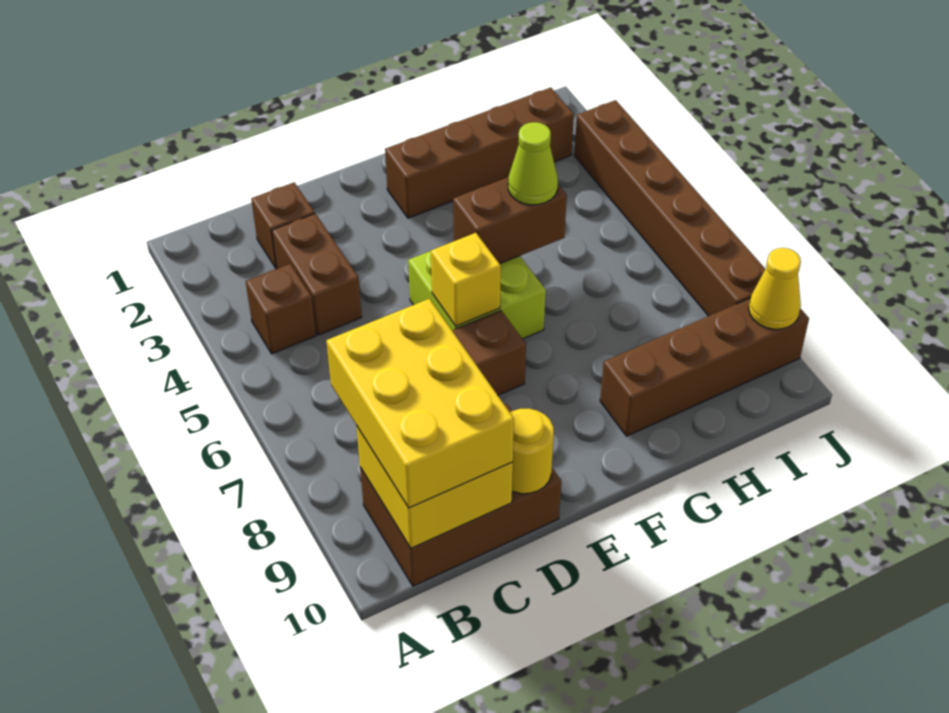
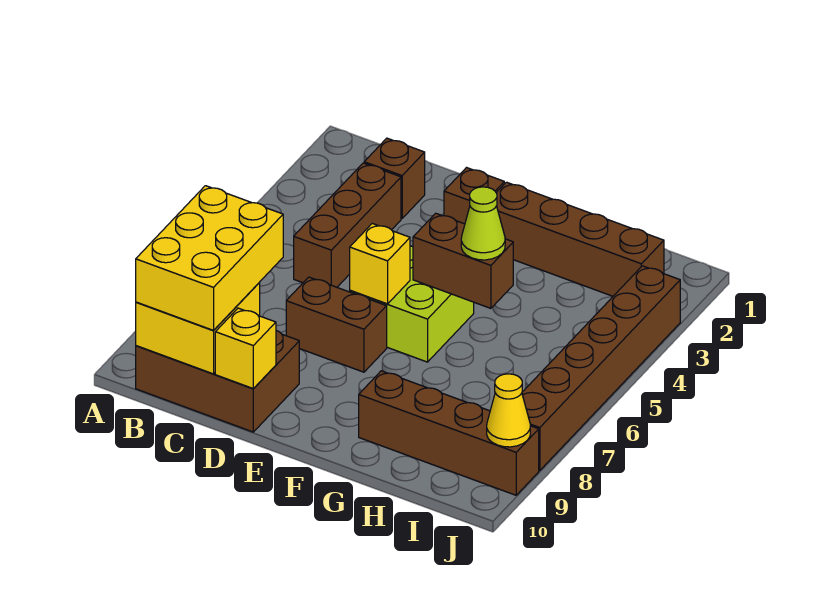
brown brick B4 level 1 -> brown brick E2 level 1
brown brick C3:C4 level 1 -> brown brick C3:C5 level 1
yellow round brick D10 level 2 -> yellow brick D10 level 2

